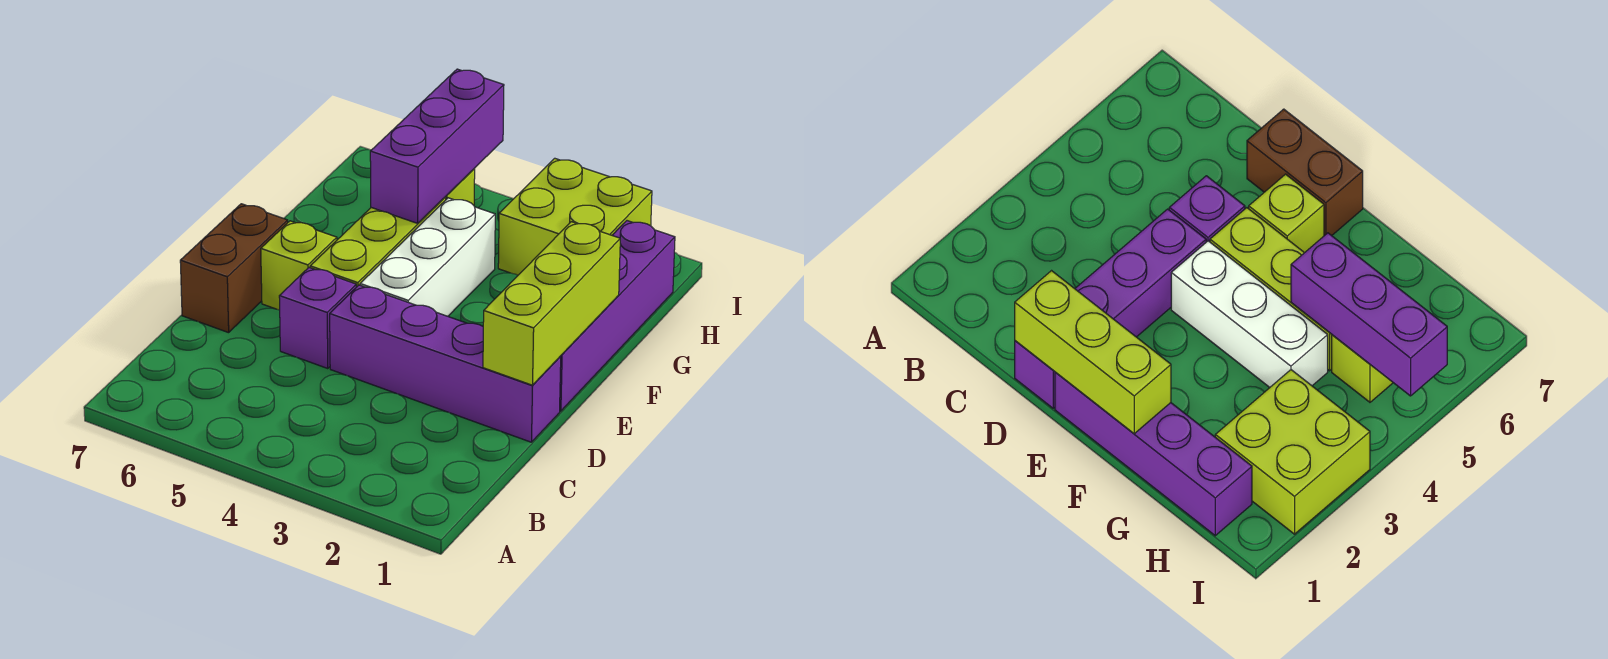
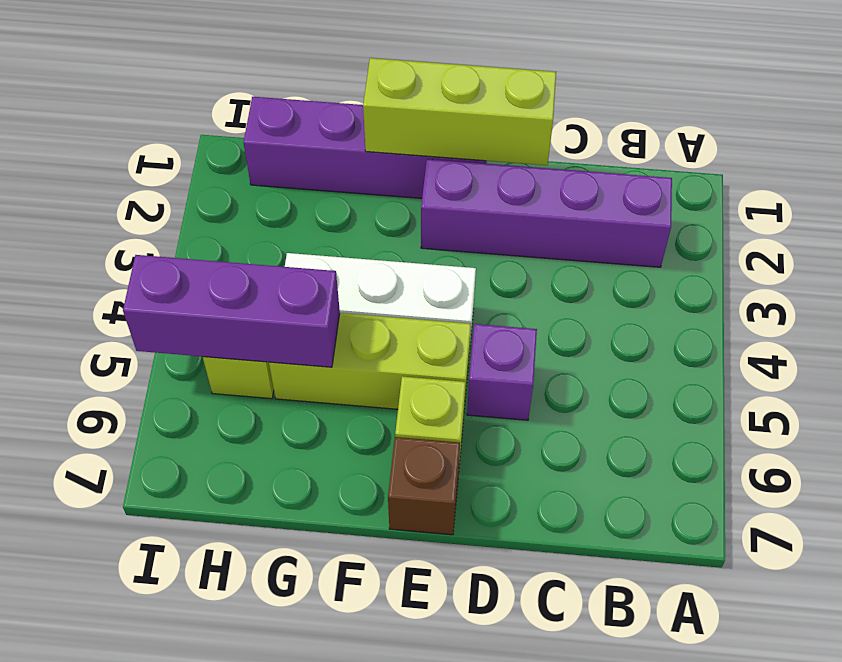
purple brick D1:D4 level 1 -> purple brick B2:E2 level 1
brown brick D7:E7 level 1 -> brown brick E7 level 1
lime brick H2:I3 level 1 -> none

